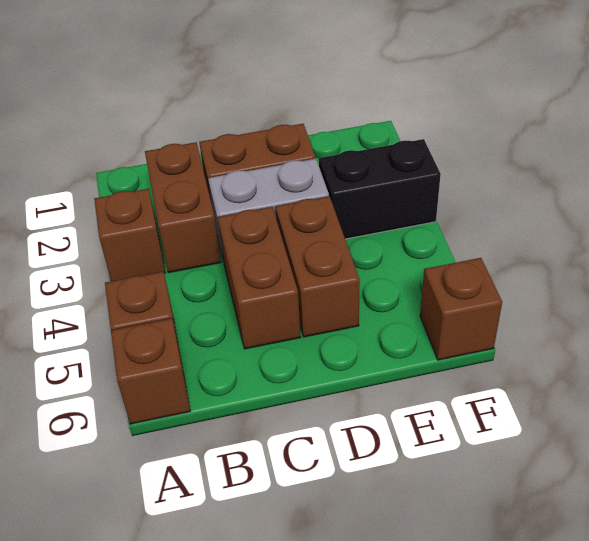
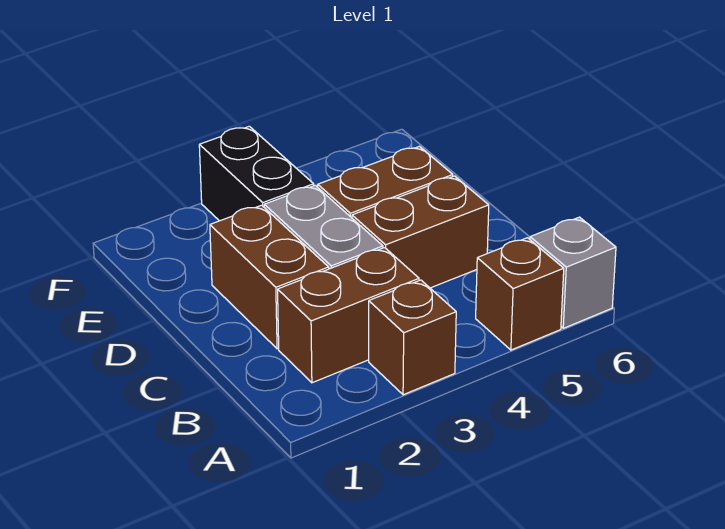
brown brick A6 level 1 -> grey brick A6 level 1
brown brick F6 level 1 -> none

